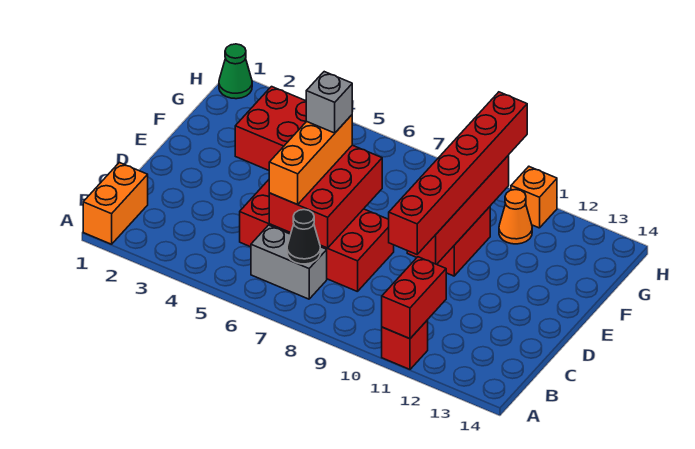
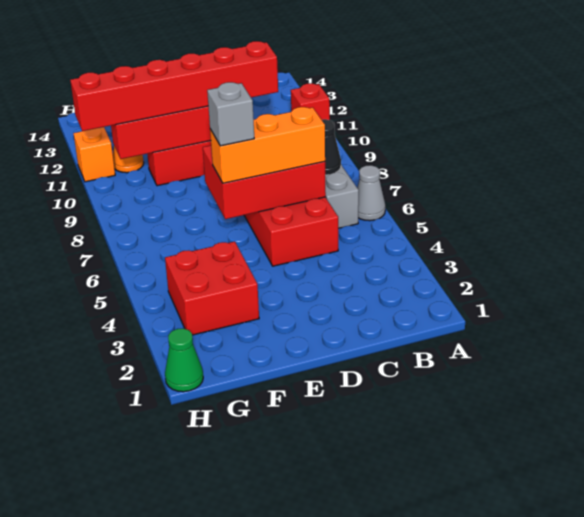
orange brick A1:B1 level 1 -> none
none -> grey cone A6 level 1
red brick A11:B11 level 2 -> none

